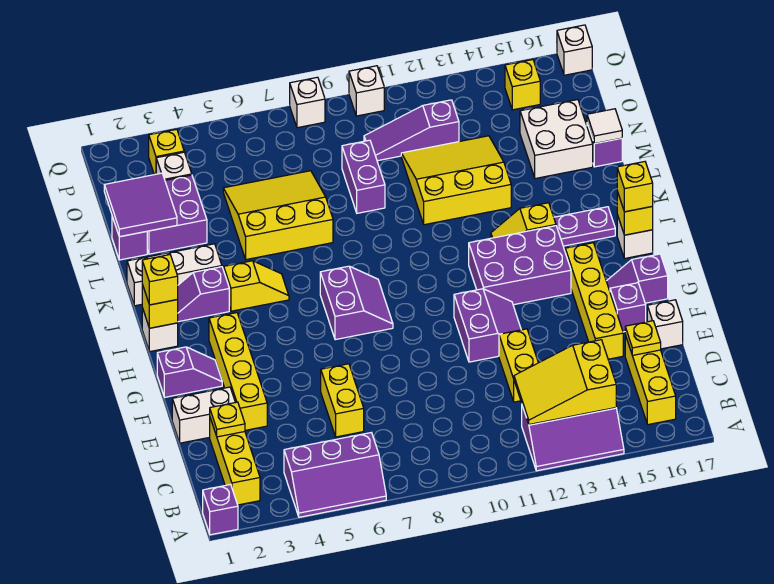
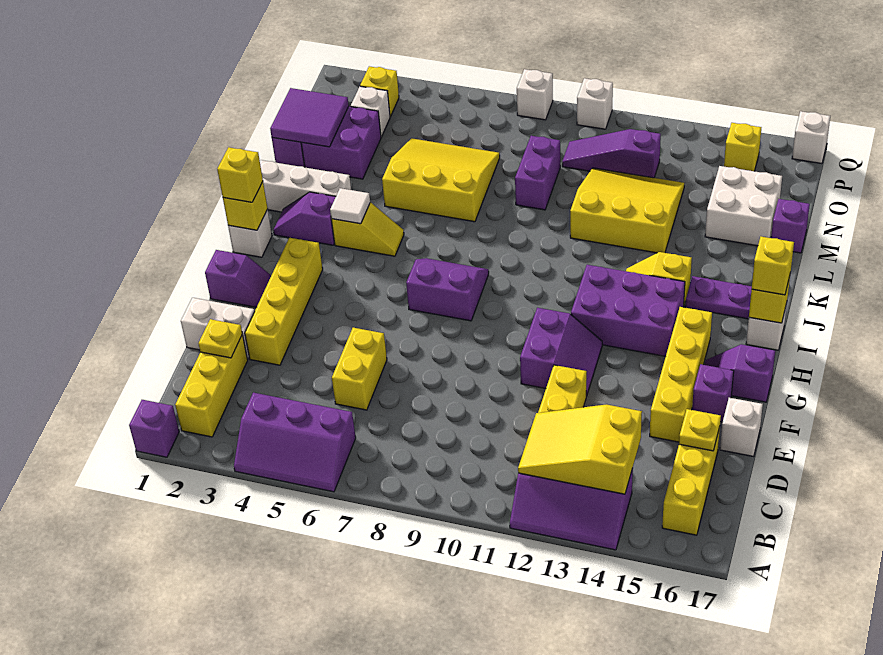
purple slope H7:I8 level 1 top 7 -> purple slope H7:I8 level 1 top H
white tile M17 level 2 -> white tile J4 level 2

